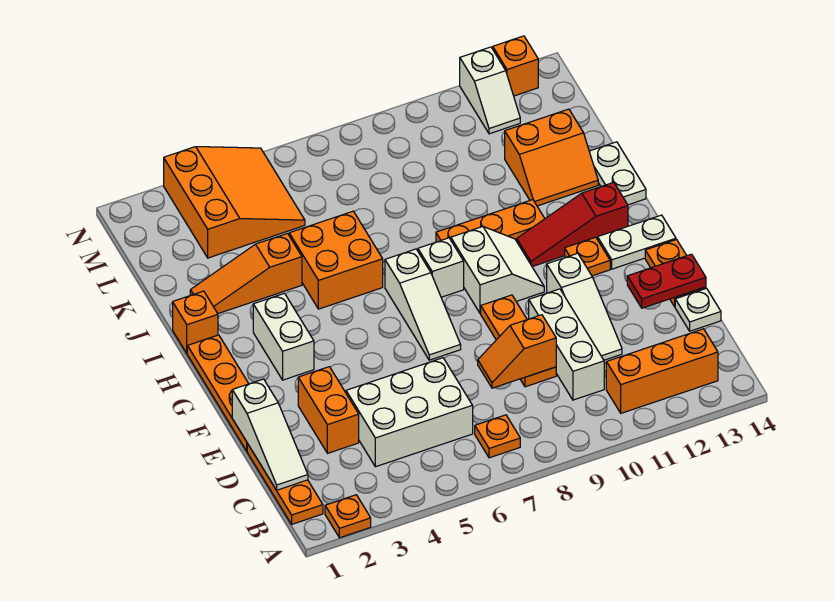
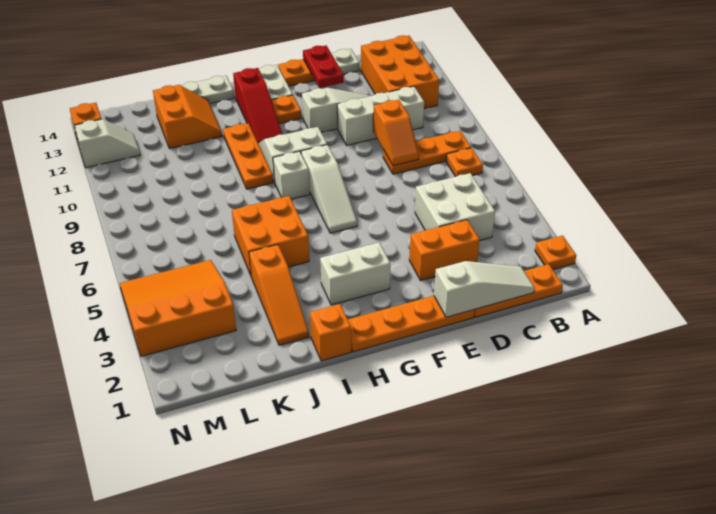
orange brick B11:B13 level 1 -> orange brick B11:C13 level 1
white brick C4:D6 level 1 -> white brick C4:D5 level 1
orange plate D9:F9 level 1 -> orange plate B8:D8 level 1
white slope F7:H7 level 1 top H -> white slope G6:G8 level 1 top 8

